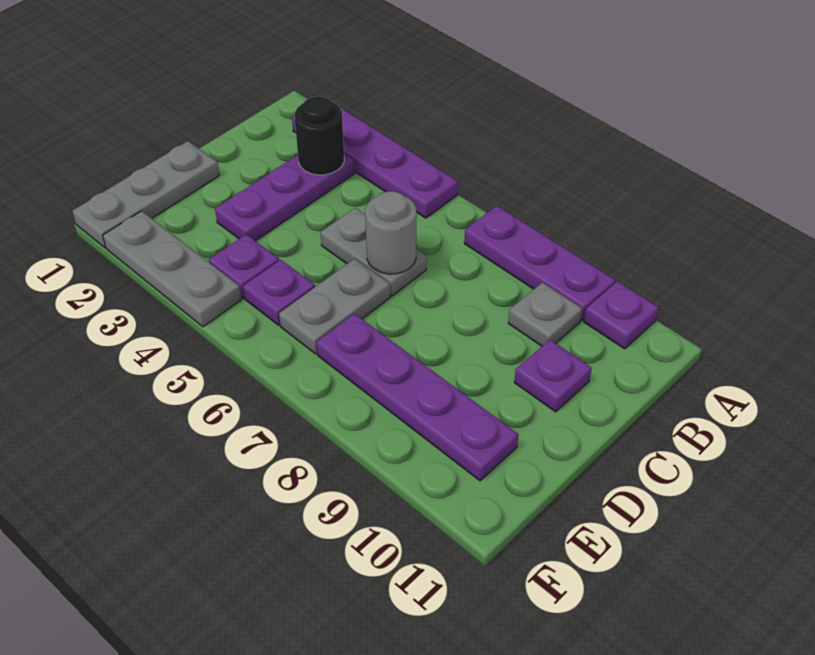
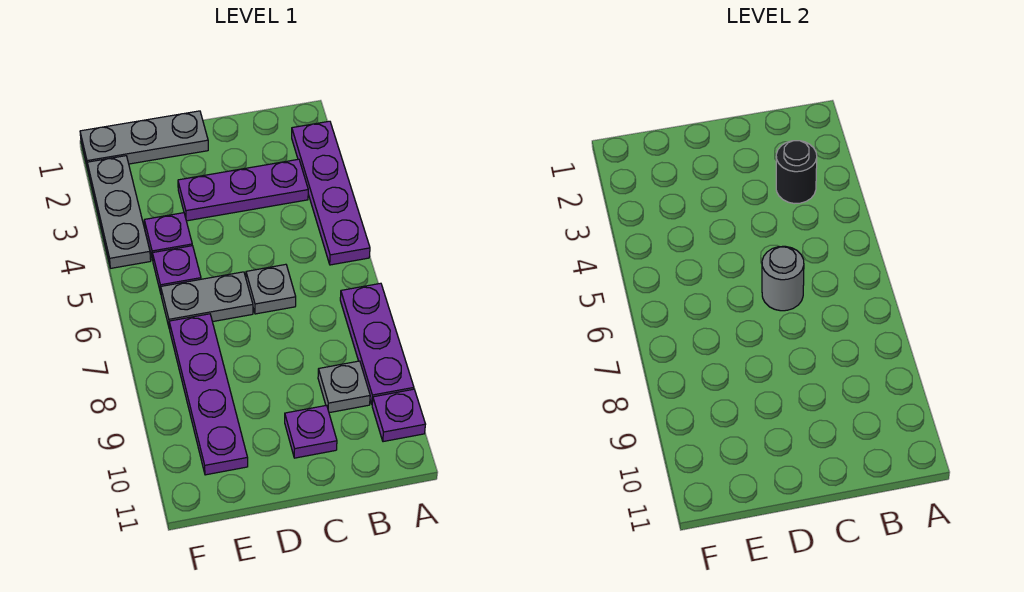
grey plate C5:C6 level 1 -> grey plate C6 level 1

